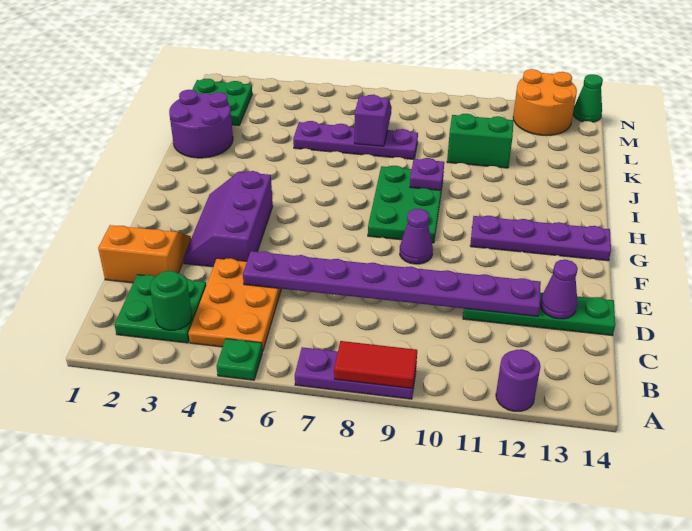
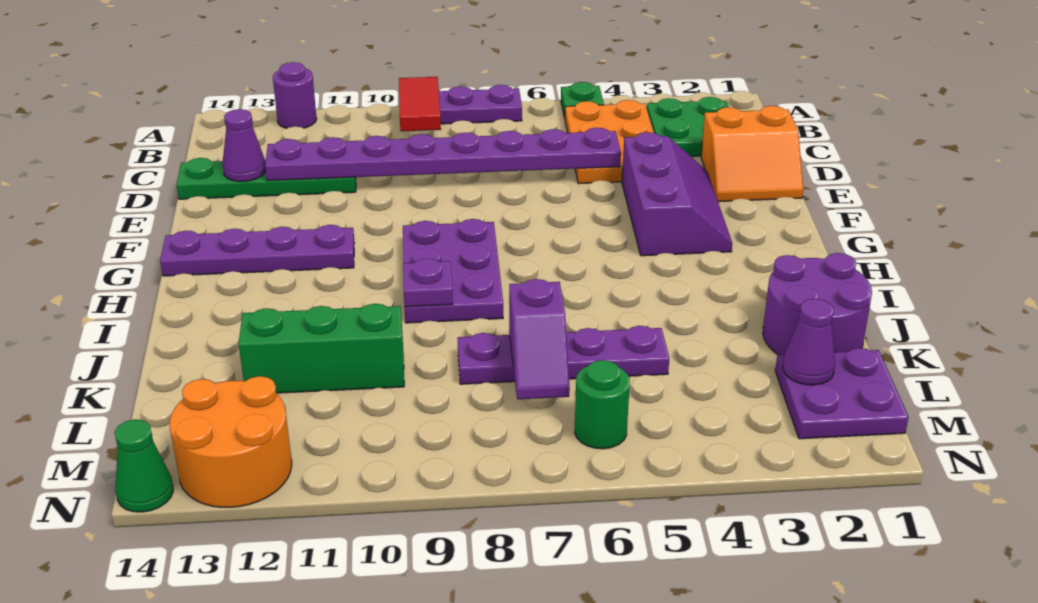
red tile A8:A9 level 2 -> red tile A9:B9 level 2
green round brick B3 level 2 -> green round brick M6 level 1
purple cone F9 level 1 -> purple cone L2 level 2
green plate G8:I9 level 1 -> purple plate G8:I9 level 1
green brick K10:K11 level 1 -> green brick K10:K12 level 1
green plate L1:M2 level 1 -> purple plate L1:M2 level 1

